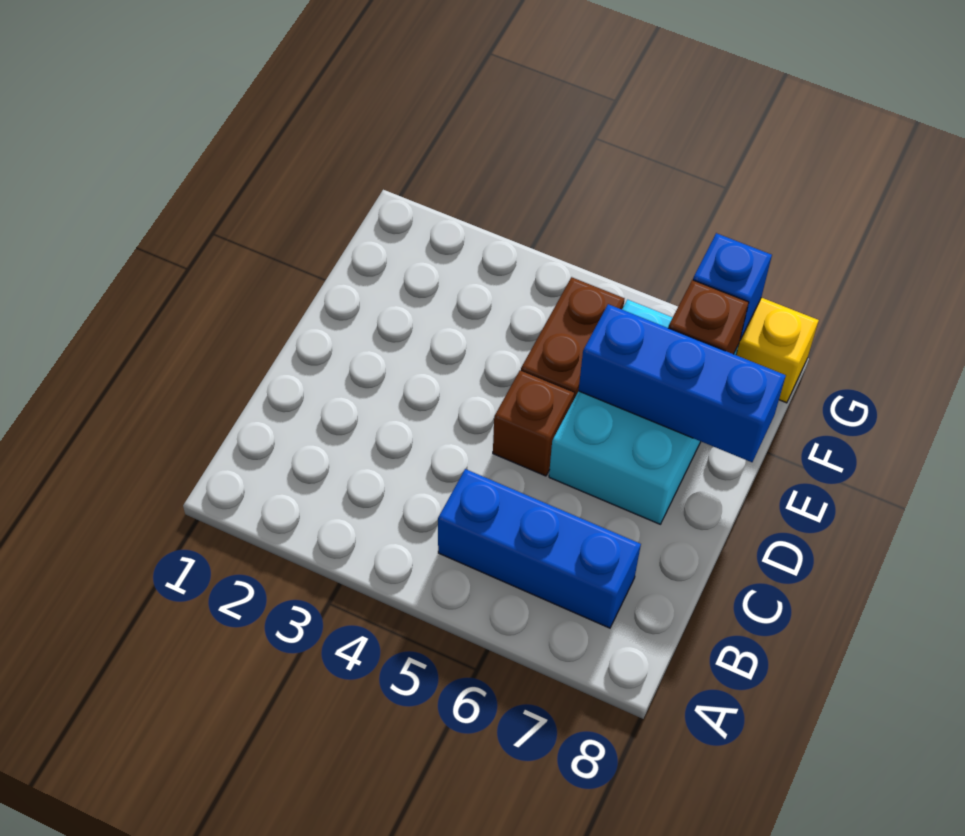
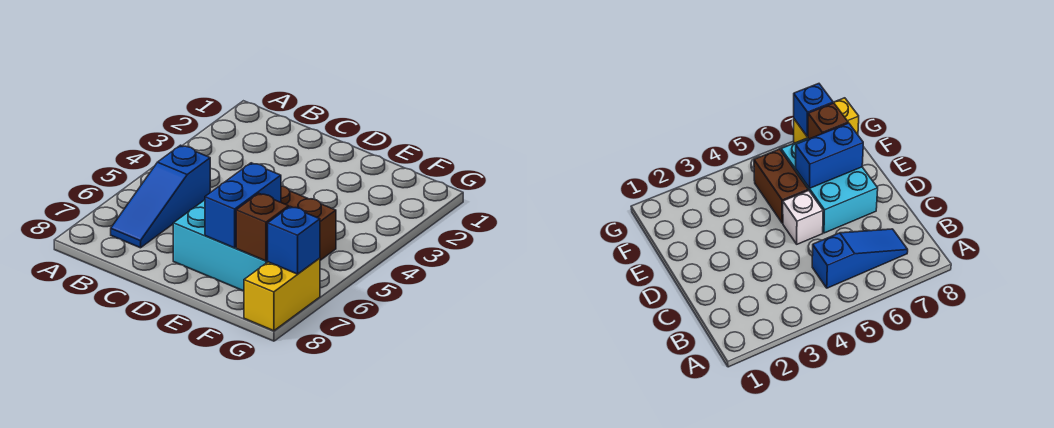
blue brick B5:B7 level 1 -> blue slope B5:B7 level 1 top 5
brown brick D5 level 1 -> white brick D5 level 1
blue brick E6:E8 level 2 -> blue brick E6:E7 level 2

